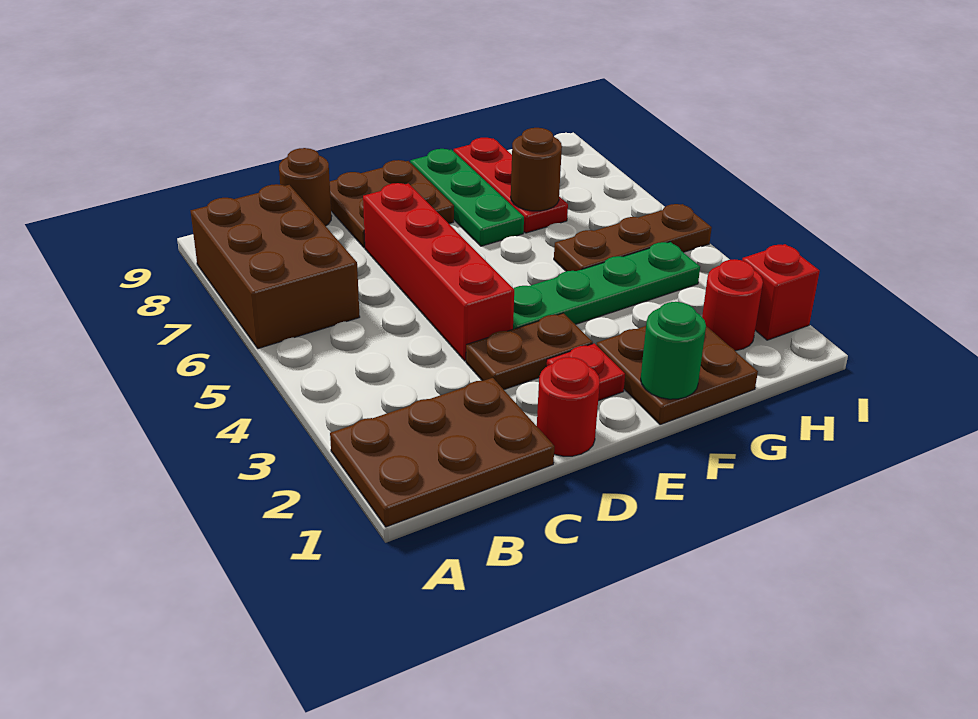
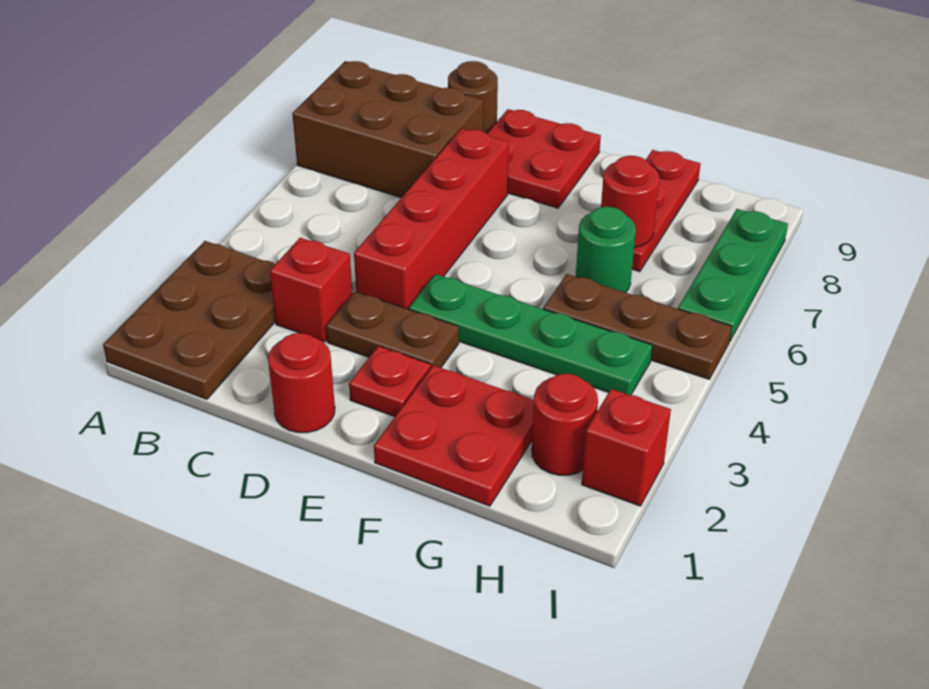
brown plate A1:C2 level 1 -> brown plate A1:B3 level 1
brown brick A6:B8 level 1 -> brown brick A7:C8 level 1
none -> red brick C3 level 1
brown plate D8:E9 level 1 -> red plate D8:E9 level 1
brown plate F1:G2 level 1 -> red plate F1:G2 level 1
green round brick F1 level 2 -> green round brick G6 level 1
green plate F7:F9 level 1 -> green plate I6:I8 level 1
brown round brick G7 level 2 -> red round brick G7 level 2

